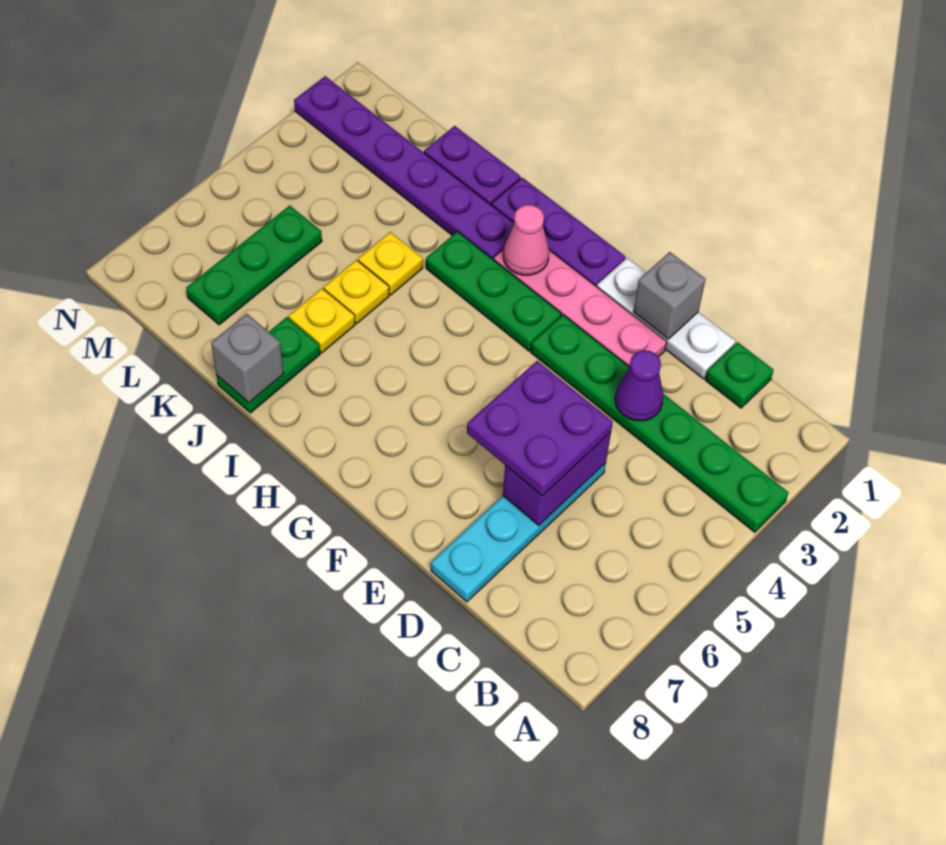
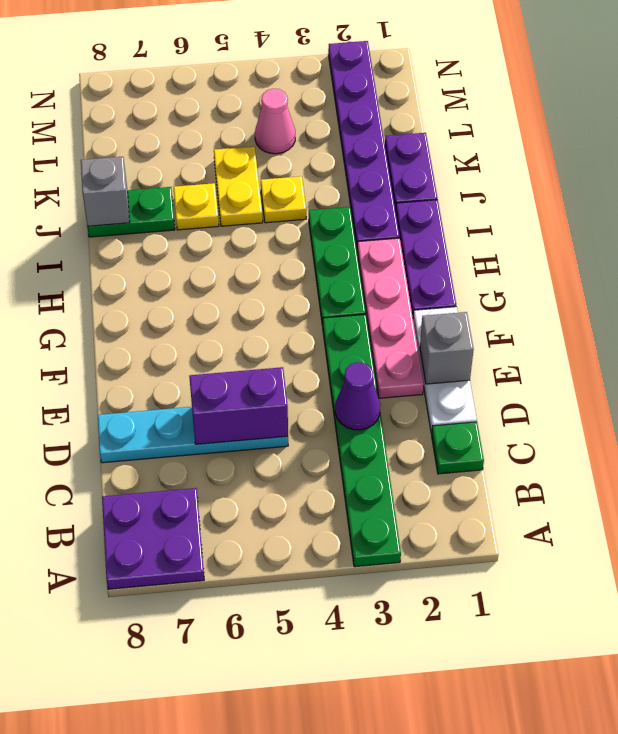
purple plate D5:E6 level 3 -> purple plate A7:B8 level 1
pink cone H2 level 2 -> pink cone L4 level 1
yellow plate J5 level 1 -> yellow plate J5:K5 level 1
green plate L5:L7 level 1 -> none

